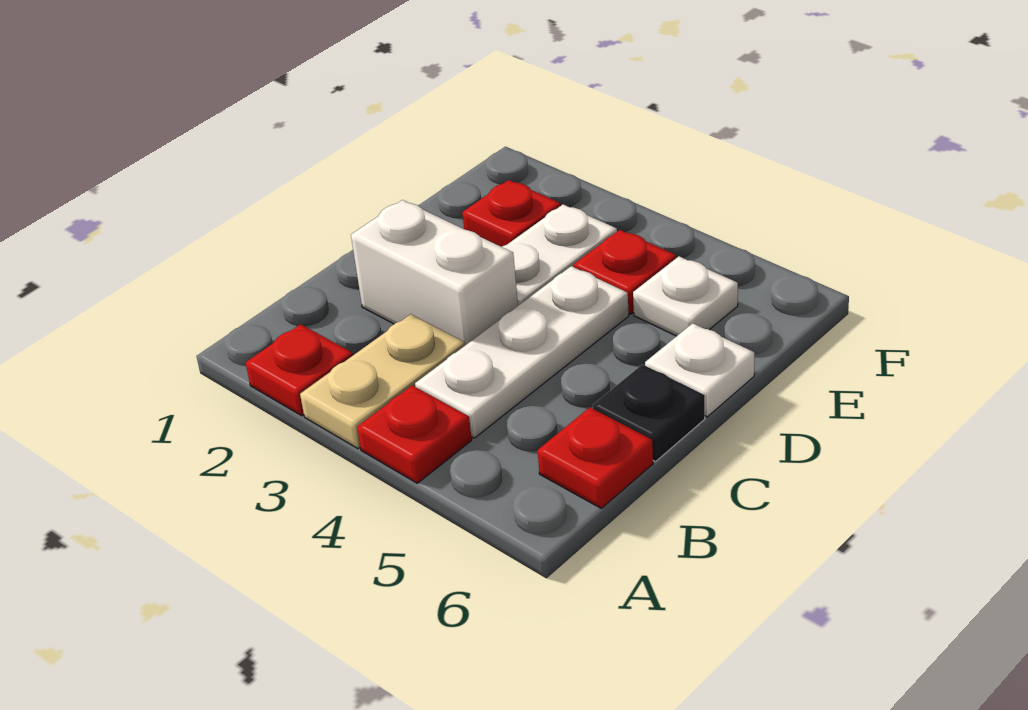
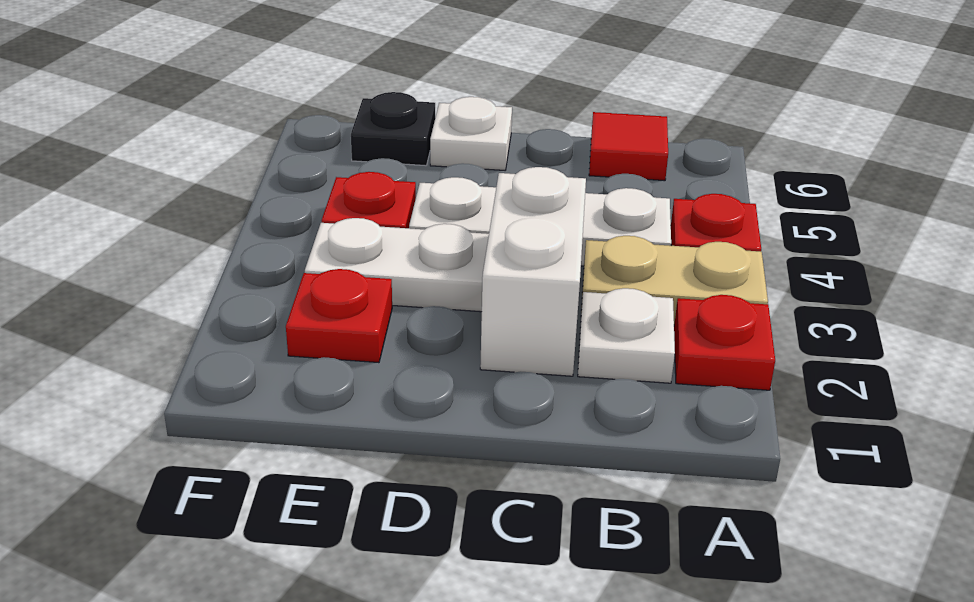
red plate B6 level 1 -> red tile B6 level 1
black plate C6 level 1 -> black plate E6 level 1
white plate E5 level 1 -> white plate B2 level 1

